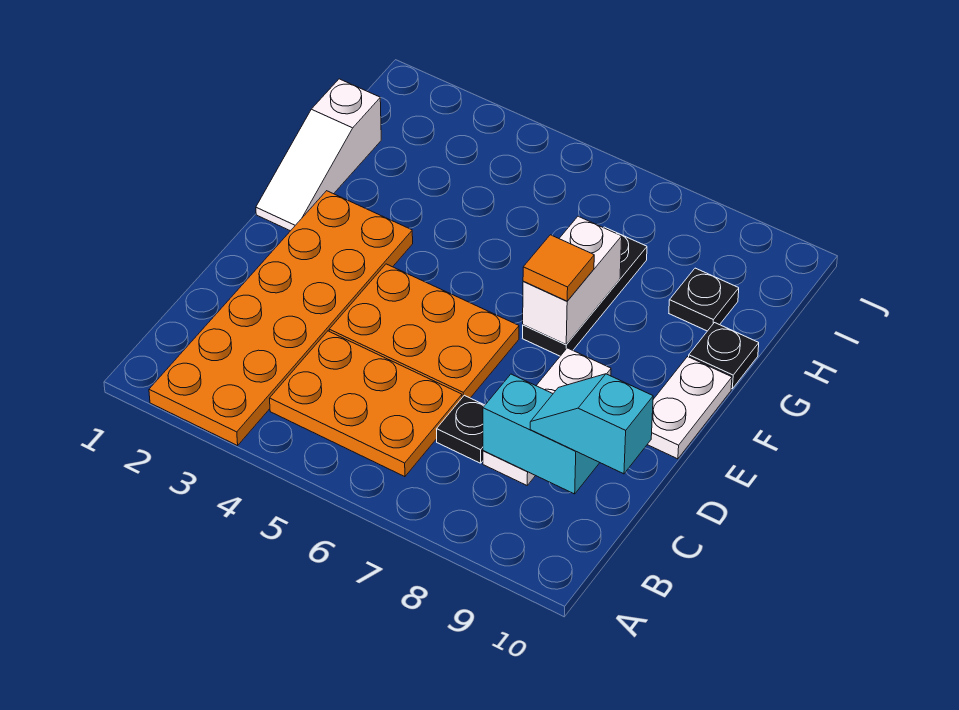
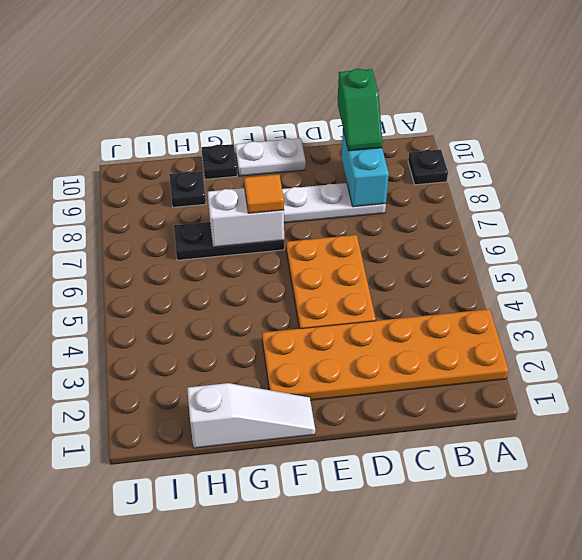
orange plate B4:C6 level 1 -> none
black plate C7 level 1 -> black plate A9 level 1
cyan slope C9:C10 level 3 top 10 -> green slope C9:C10 level 3 top 10

